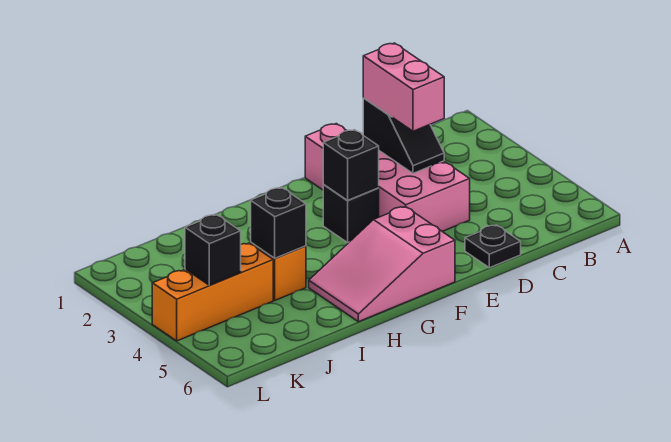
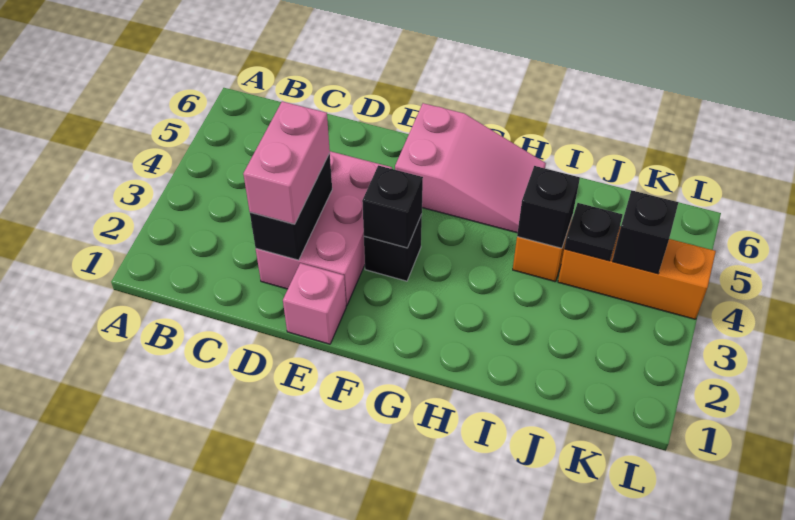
black slope D2:D3 level 2 top 2 -> black brick D2:D3 level 2
black plate D6 level 1 -> black plate J4 level 2

